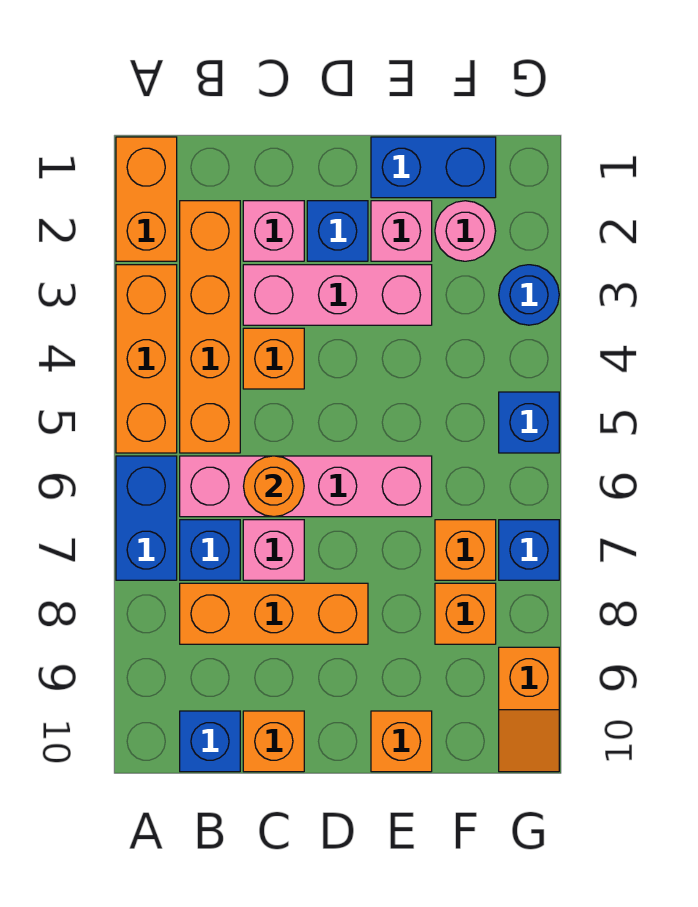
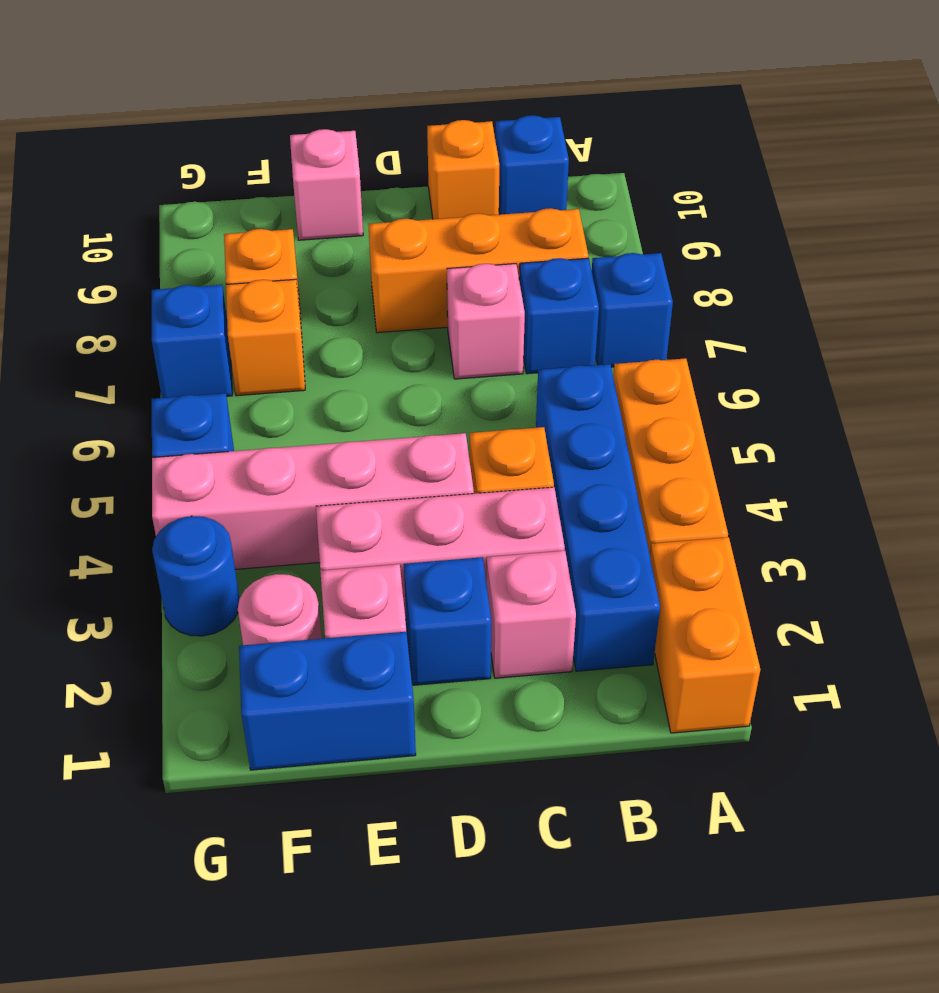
blue brick A6:A7 level 1 -> blue brick A7 level 1
orange brick B2:B5 level 1 -> blue brick B2:B5 level 1
pink brick B6:E6 level 1 -> pink brick D4:G4 level 1
orange round brick C6 level 2 -> none
orange brick E10 level 1 -> pink brick E10 level 1
orange slope G9:G10 level 1 top 9 -> none

